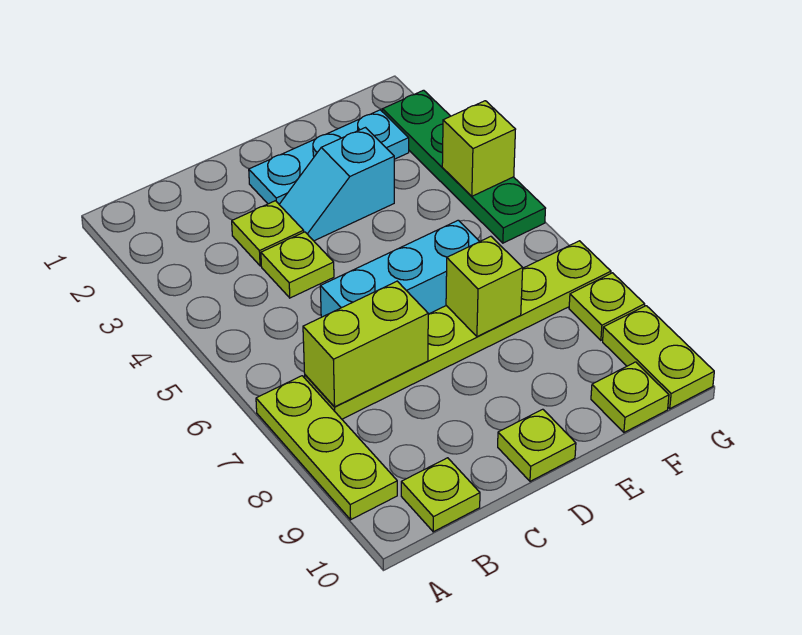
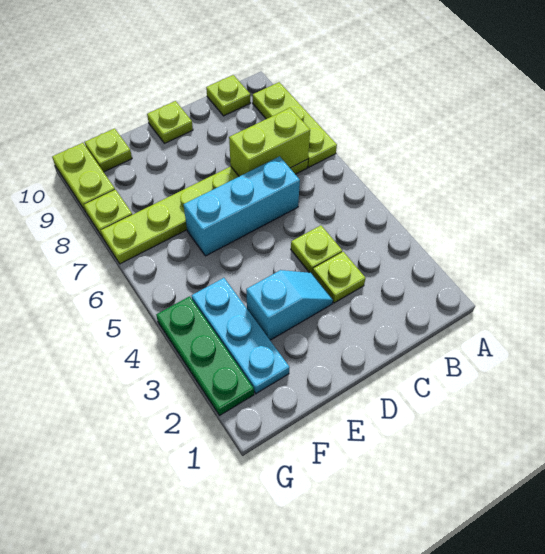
cyan plate D2:F2 level 1 -> cyan plate F2:F4 level 1
lime brick E7 level 2 -> none
green plate G2:G5 level 1 -> green plate G2:G4 level 1
lime brick G4 level 2 -> none

